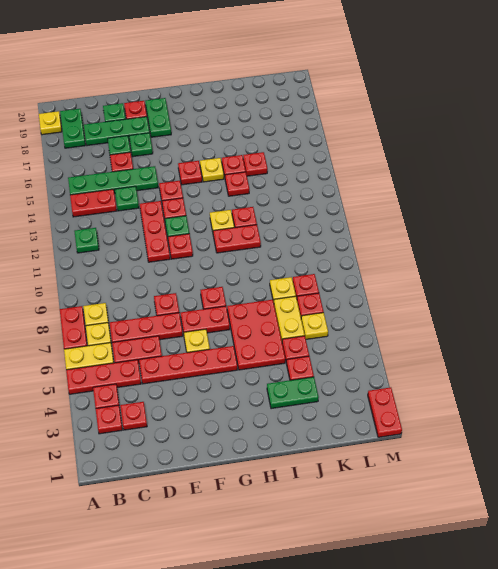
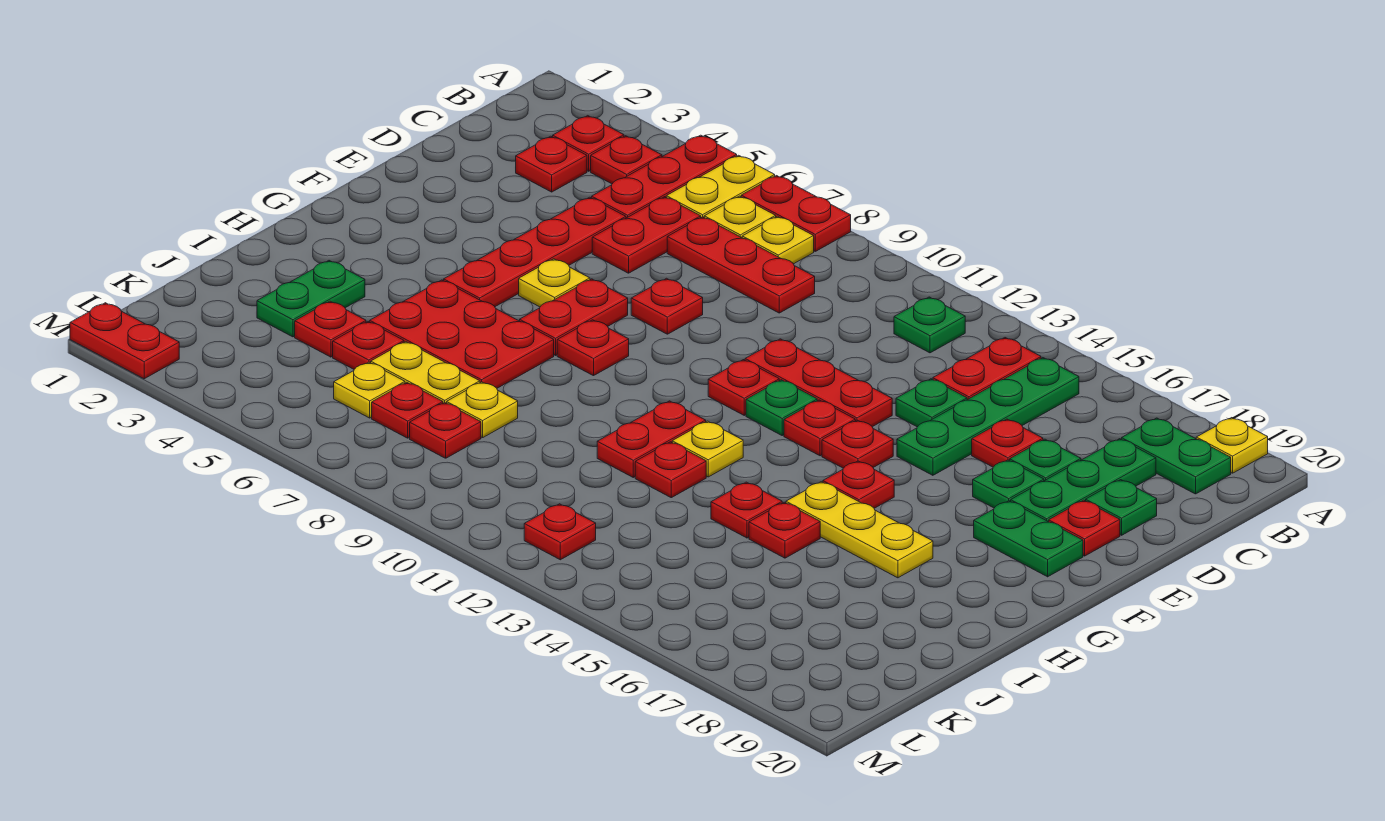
red plate C7:E7 level 1 -> red plate C7:C9 level 1
yellow plate H15 level 1 -> yellow plate H15:H17 level 1
red plate J15 level 1 -> red plate L12 level 1

